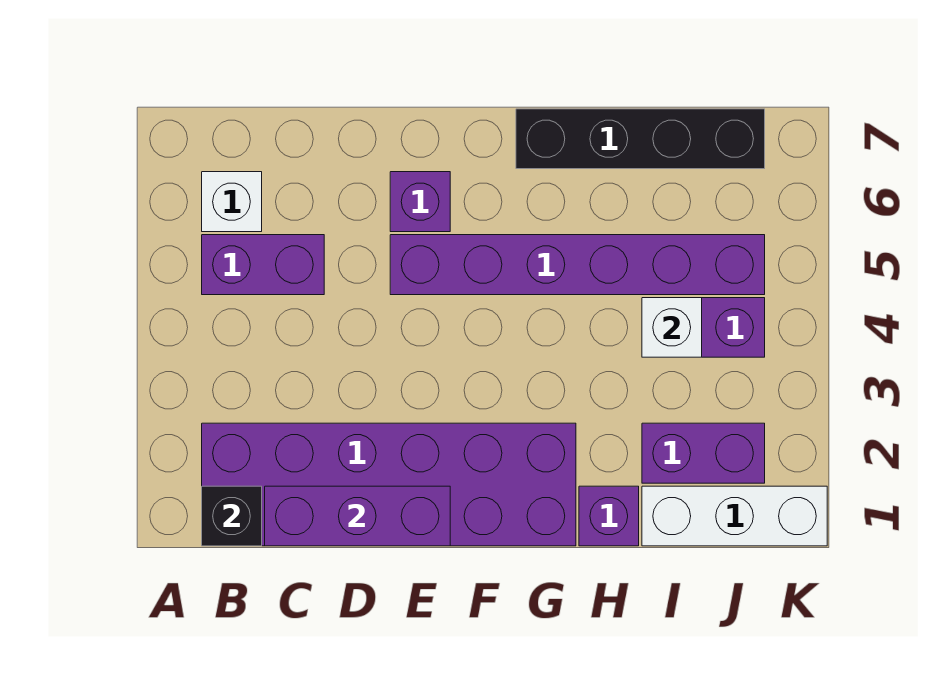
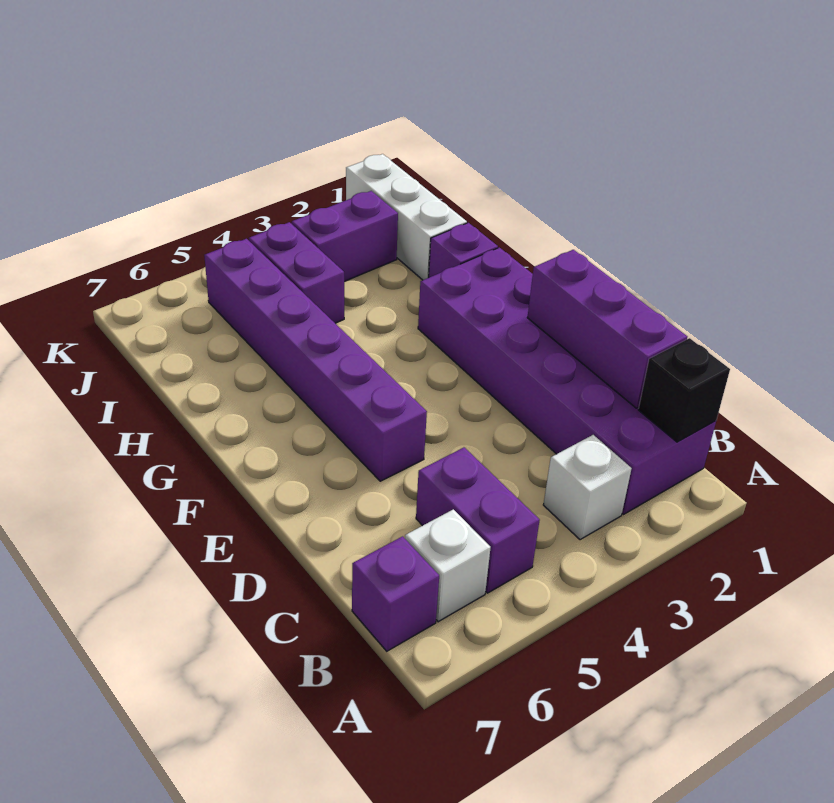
purple brick E6 level 1 -> purple brick B7 level 1
black brick G7:J7 level 1 -> none
purple brick I2:J2 level 1 -> purple brick J2:J3 level 1
white brick I4 level 2 -> white brick B3 level 1

